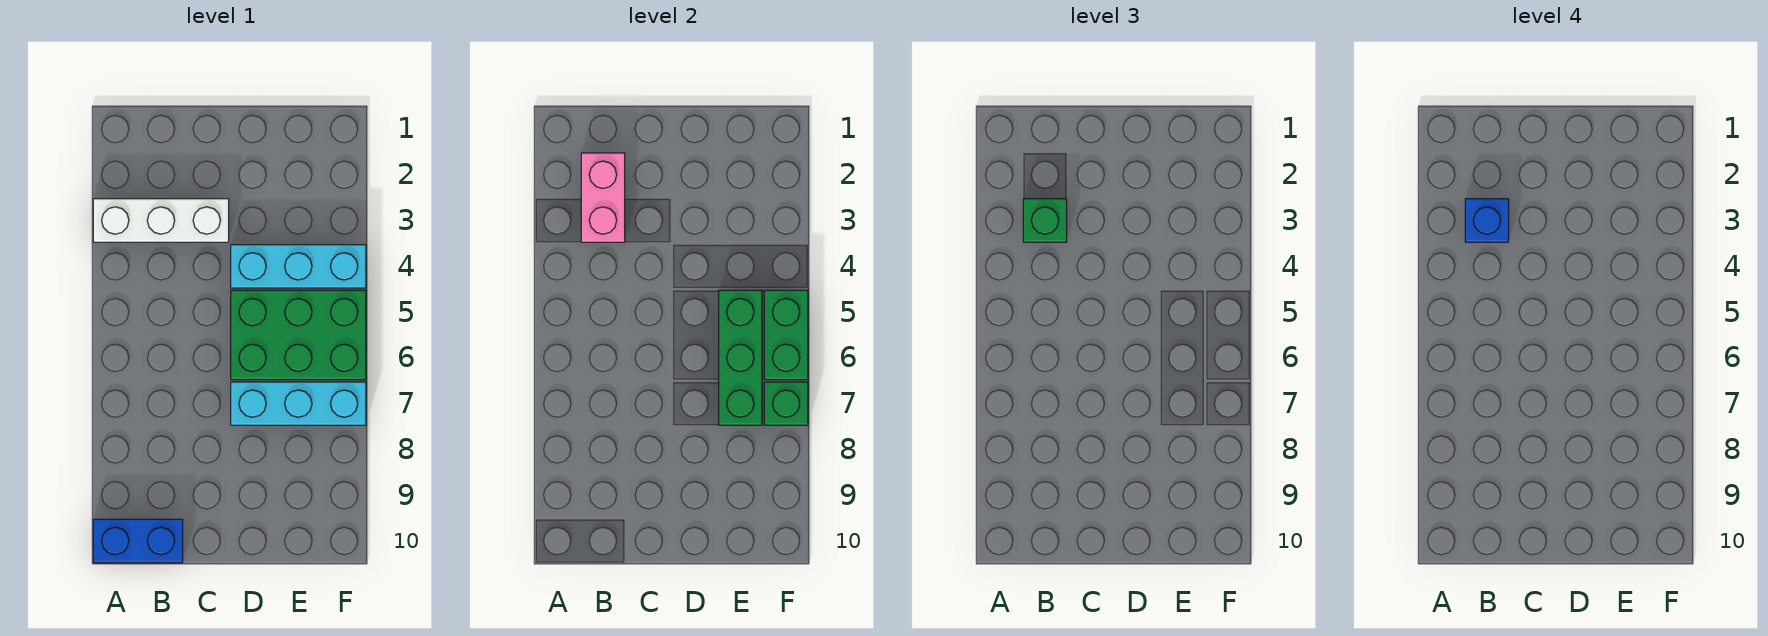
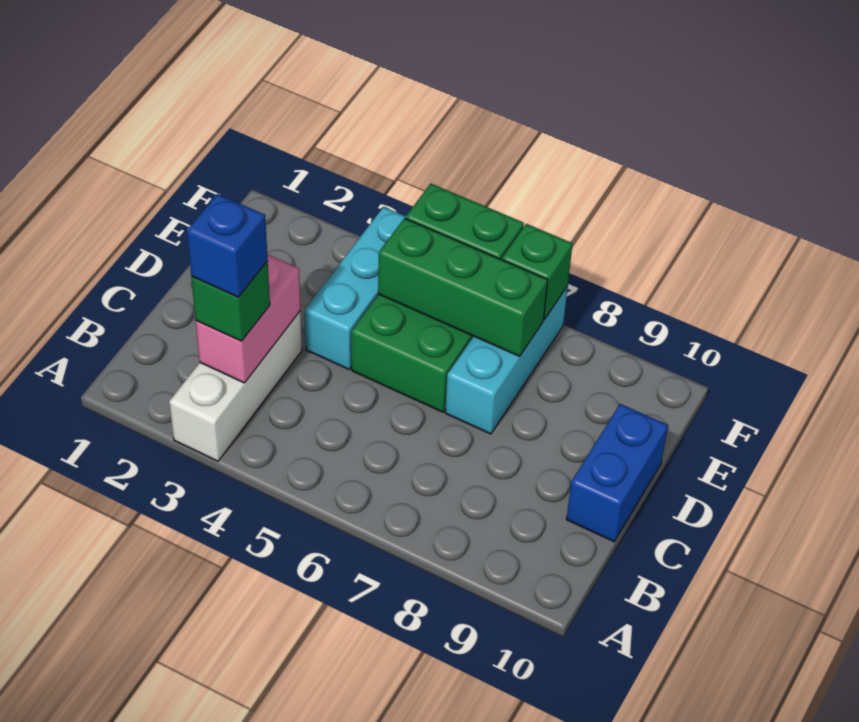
blue brick A10:B10 level 1 -> blue brick C10:D10 level 1
pink brick B2:B3 level 2 -> pink brick B3:C3 level 2

